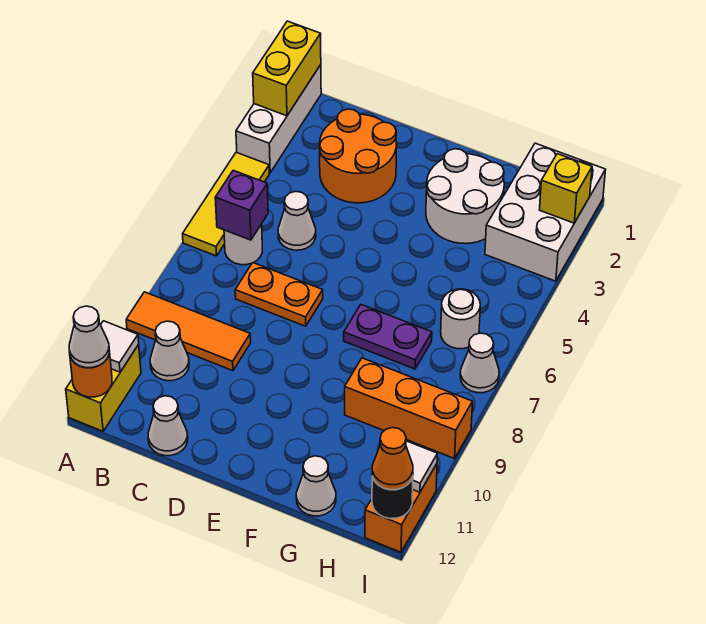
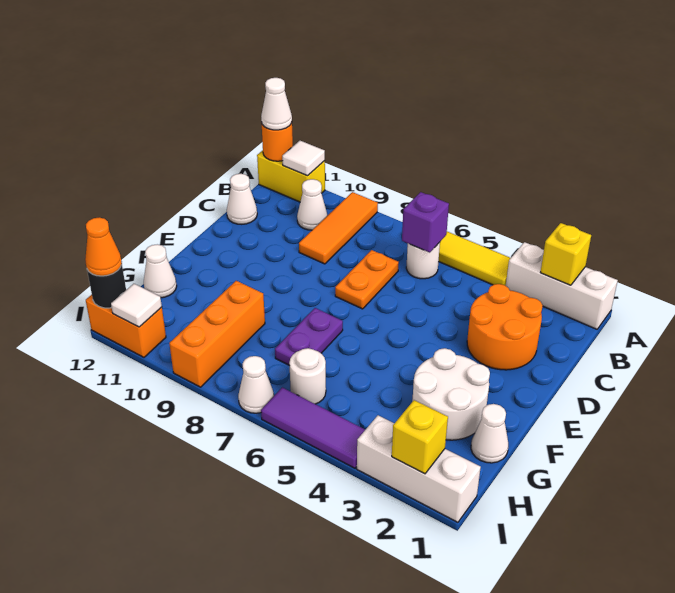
yellow brick A1:A2 level 2 -> yellow brick A2 level 2
white cone C5 level 1 -> white cone G1 level 1
white brick H1:I3 level 1 -> white brick I1:I3 level 1
none -> purple tile I4:I6 level 1

